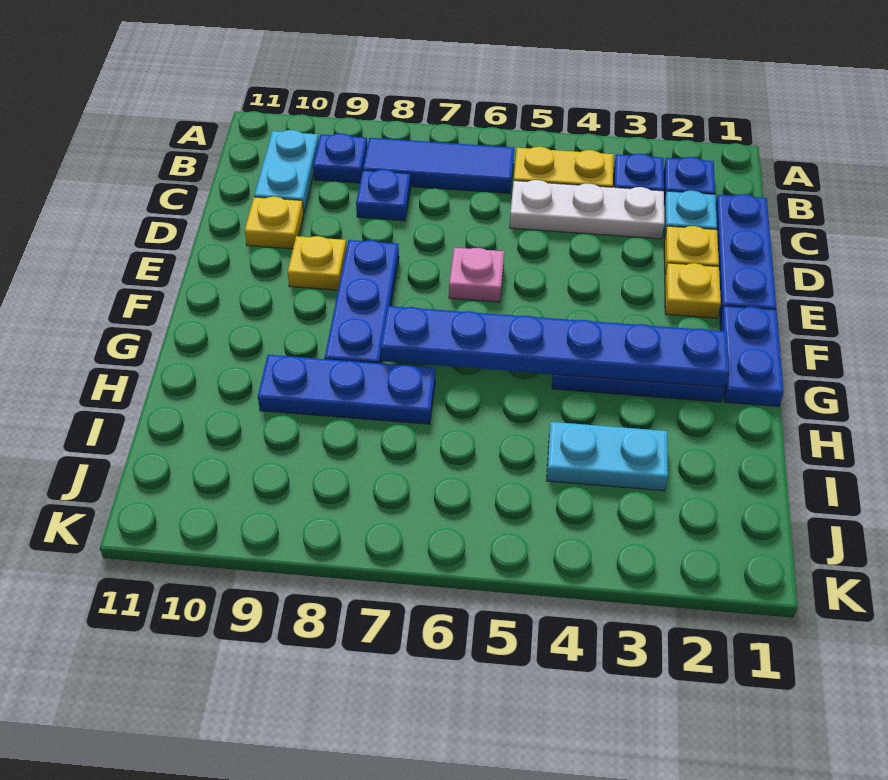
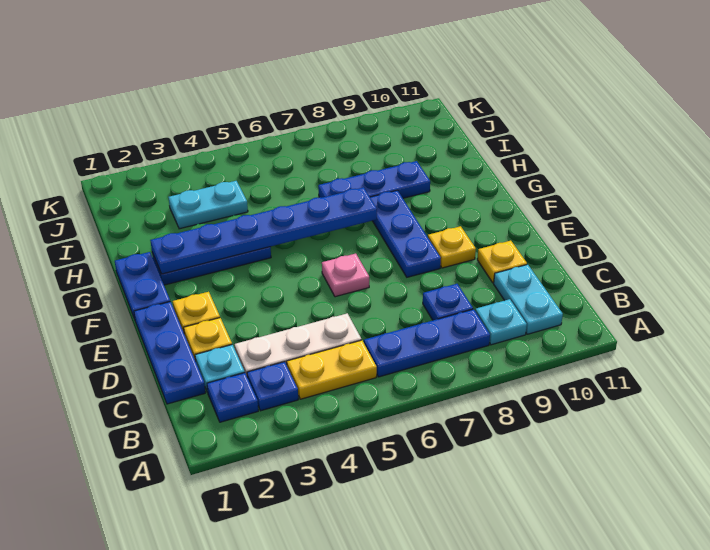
blue tile B6:B8 level 1 -> blue plate B6:B8 level 1
blue plate B9 level 1 -> cyan plate B9 level 1

